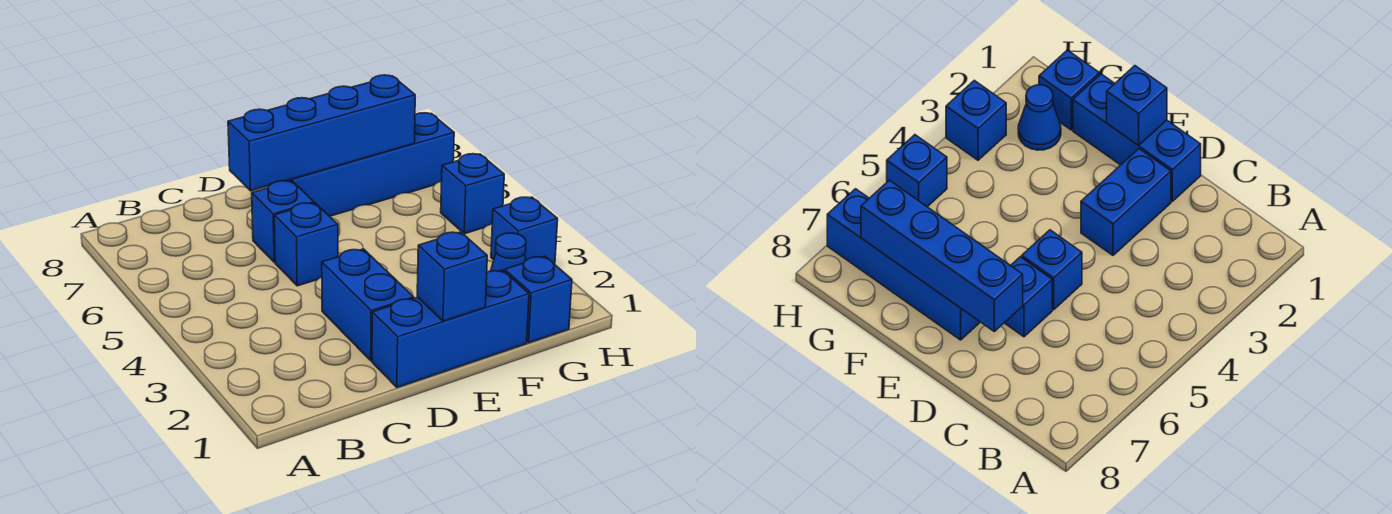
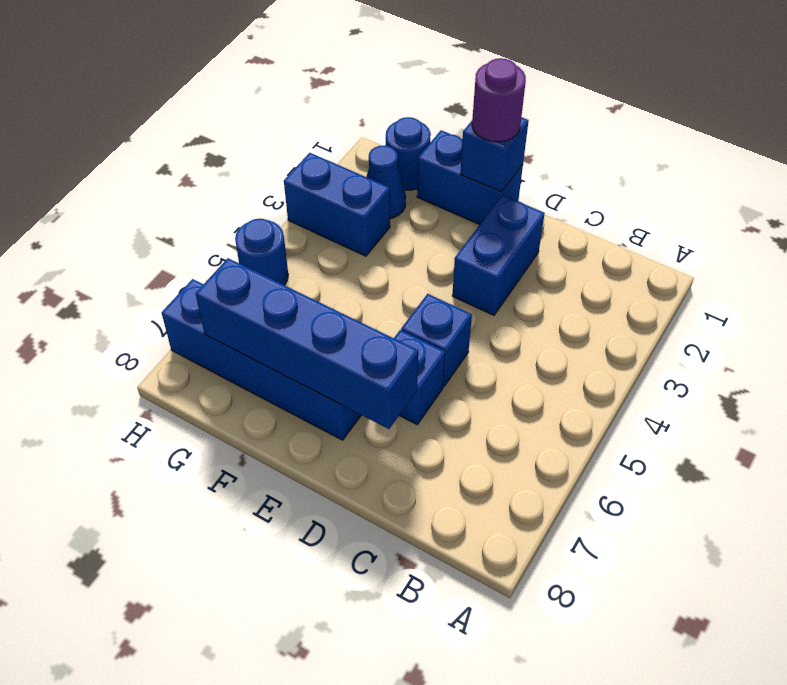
blue brick D1:F1 level 1 -> blue brick E1:F1 level 1
none -> purple round brick E1 level 3
blue brick G1 level 1 -> blue round brick G1 level 1
blue brick H3 level 1 -> blue brick G3:H3 level 1
blue brick H5 level 1 -> blue round brick H5 level 1

